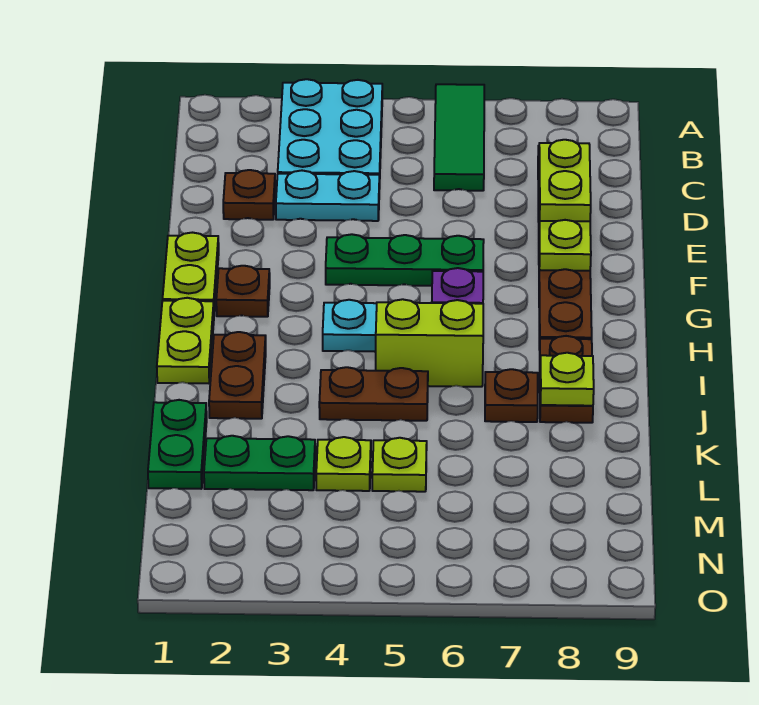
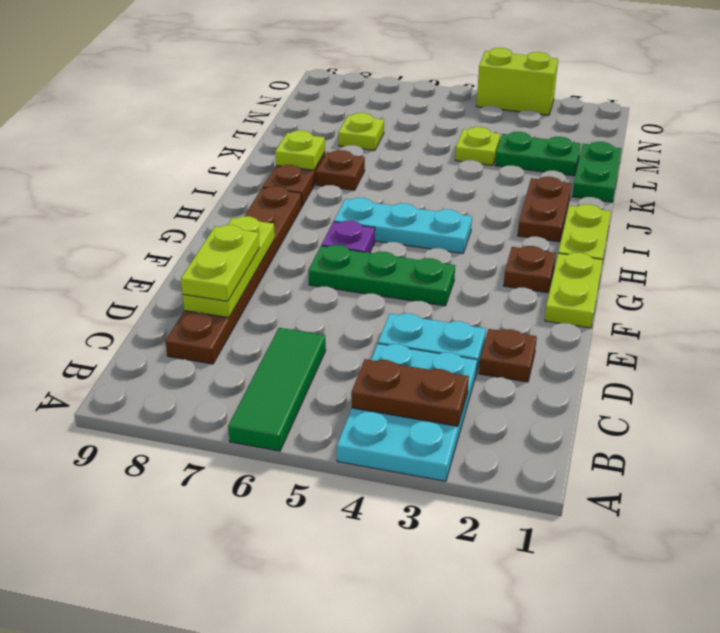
lime brick I5:I6 level 1 -> lime brick O3:O4 level 1
brown plate J4:J5 level 1 -> brown plate B3:B4 level 2
lime plate L5 level 1 -> lime plate L7 level 1

